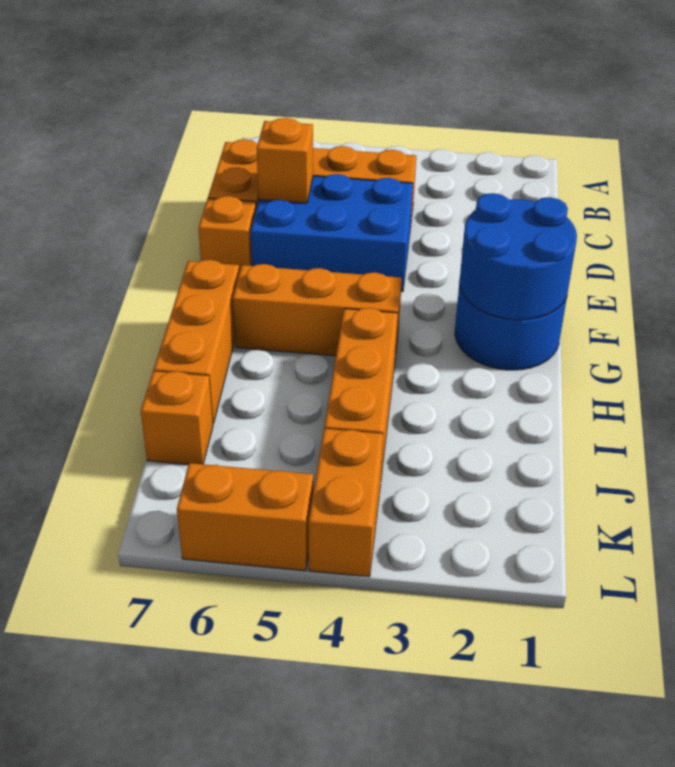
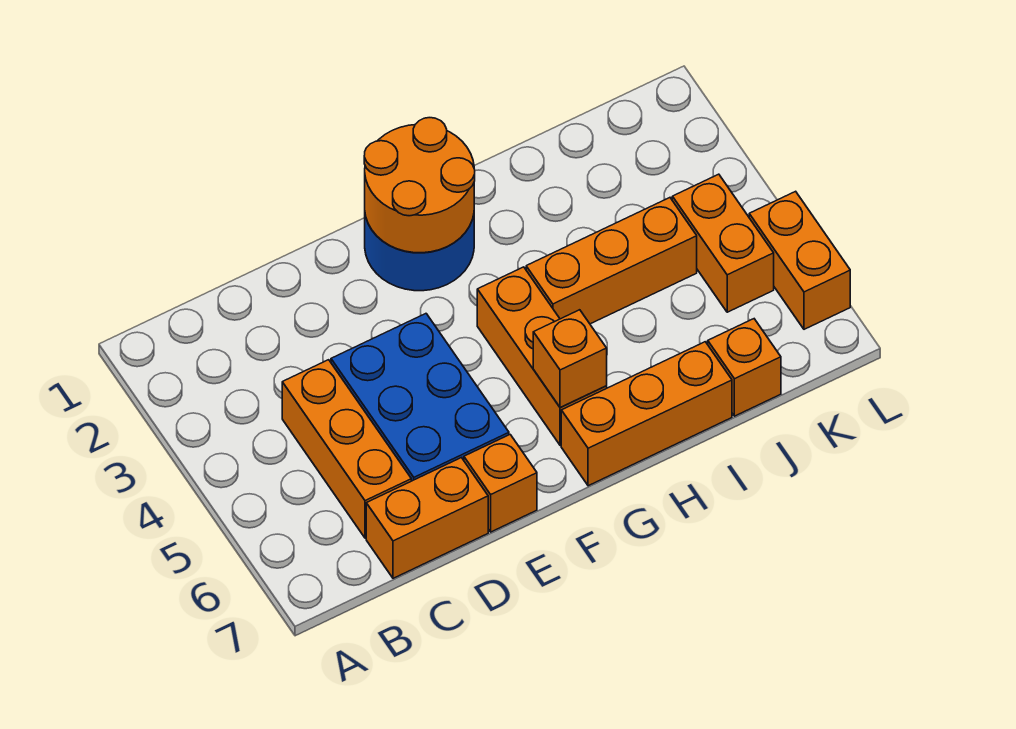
orange brick D6 level 2 -> orange brick G6 level 2
blue round brick F1:G2 level 2 -> orange round brick F1:G2 level 2
orange brick K4:L4 level 1 -> orange brick K4:K5 level 1

